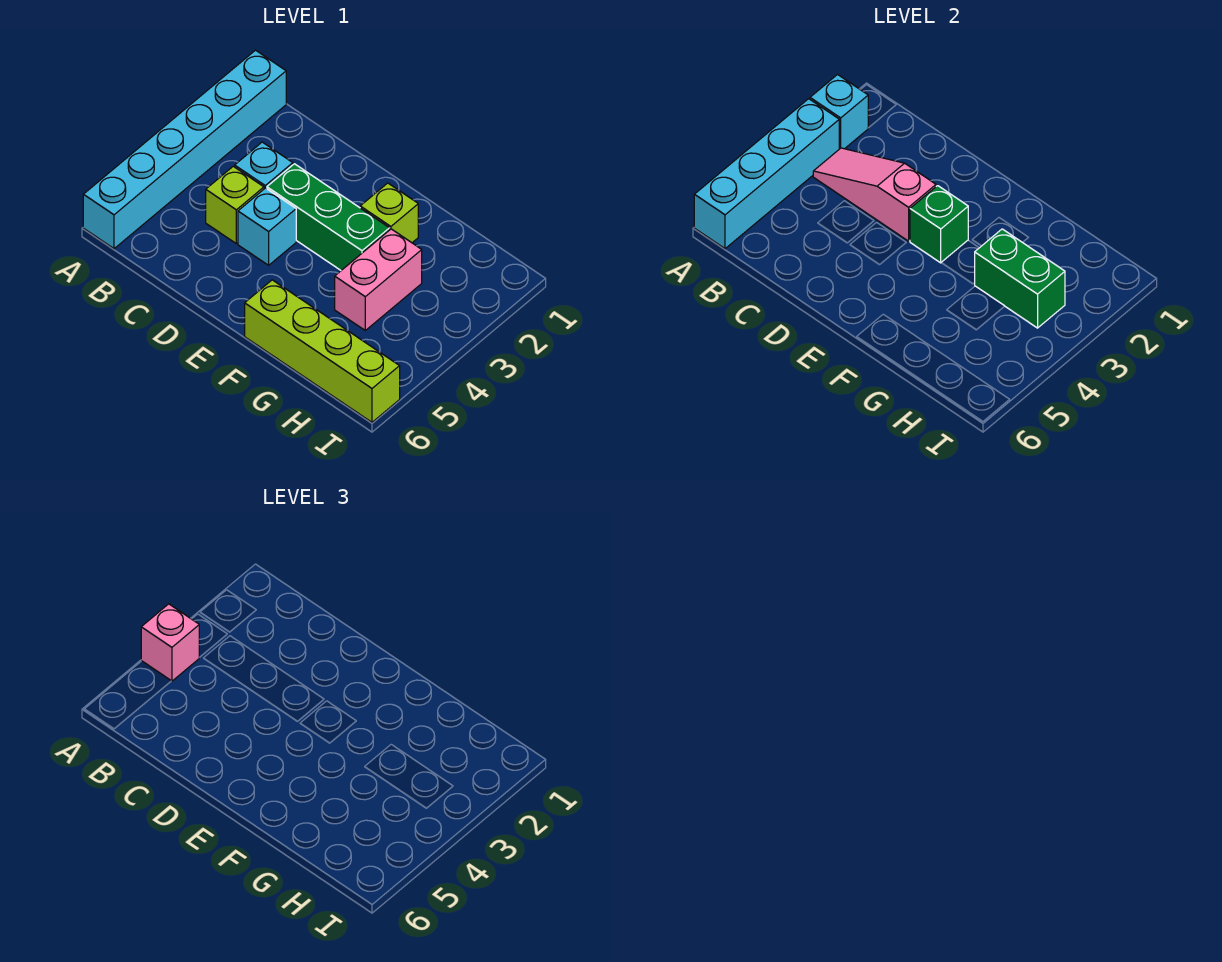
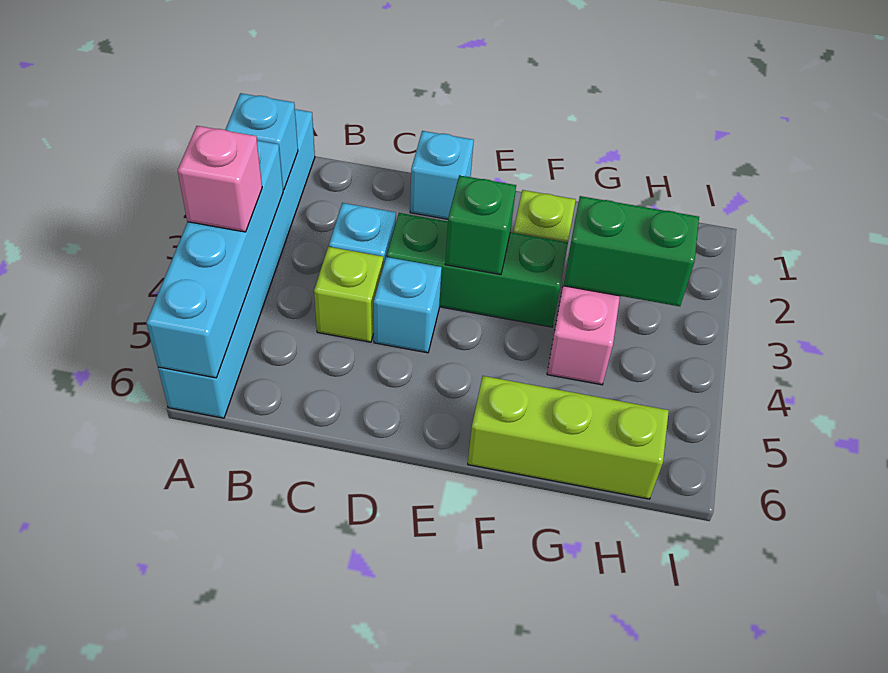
pink slope B3:D3 level 2 top D -> none
none -> cyan brick D1 level 1
lime brick F6:I6 level 1 -> lime brick F6:H6 level 1

